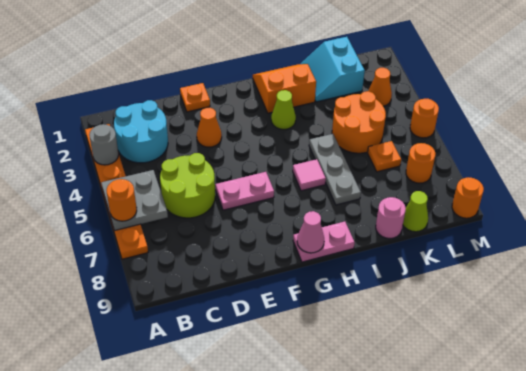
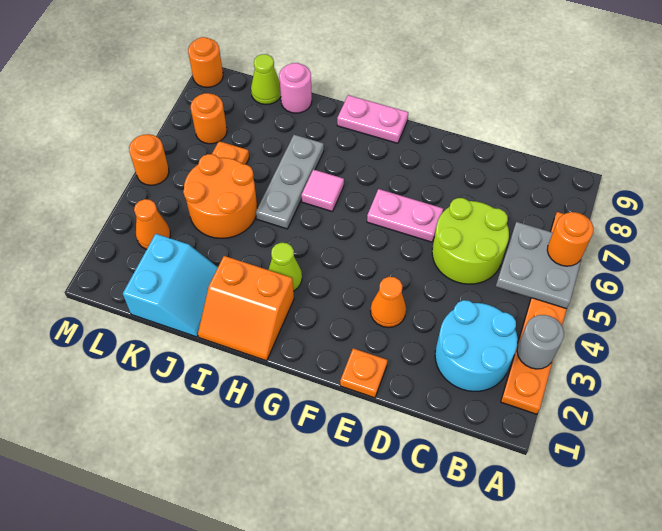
pink cone G9 level 2 -> none

